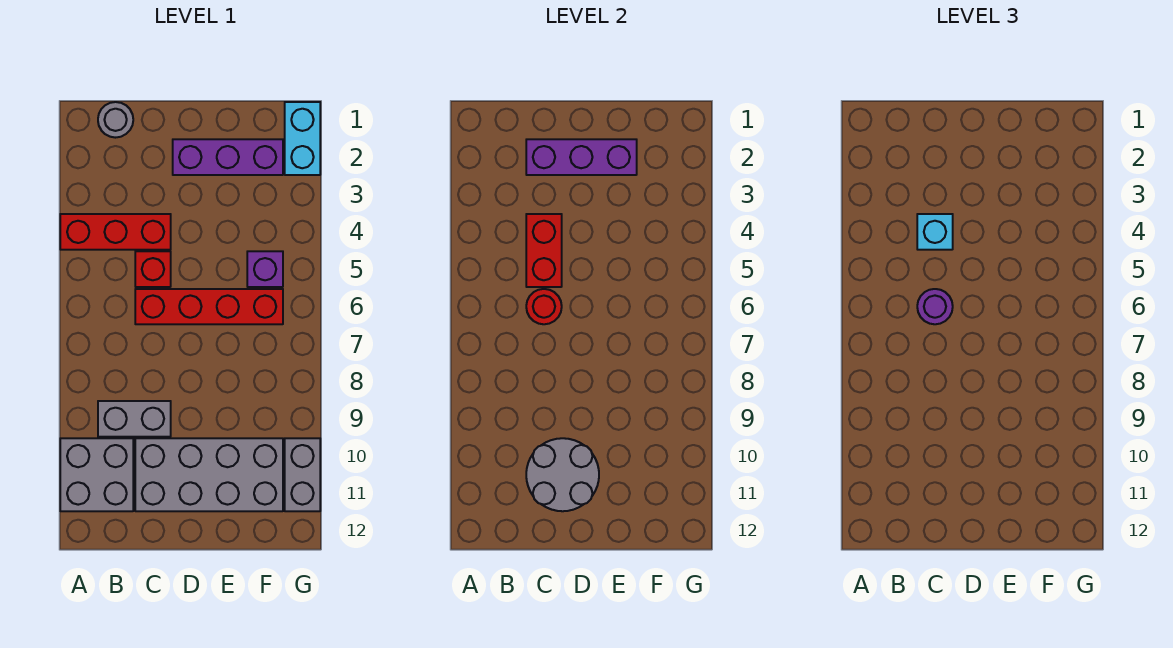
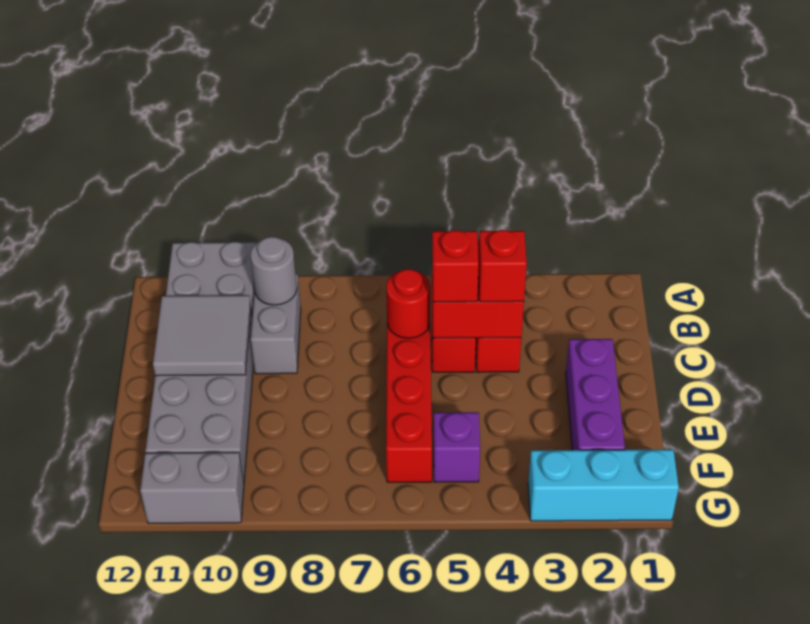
grey round brick B1 level 1 -> grey round brick B9 level 2
purple brick C2:E2 level 2 -> none
cyan brick C4 level 3 -> red brick C4 level 3
none -> red brick C5 level 3
purple round brick C6 level 3 -> none
grey round brick C10:D11 level 2 -> grey tile C10:D11 level 2
cyan brick G1:G2 level 1 -> cyan brick G1:G3 level 1

